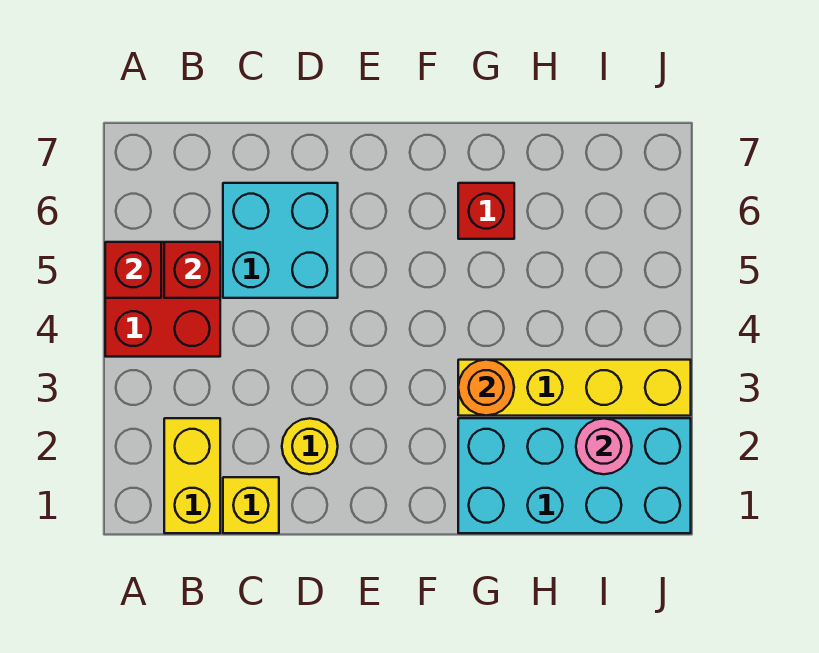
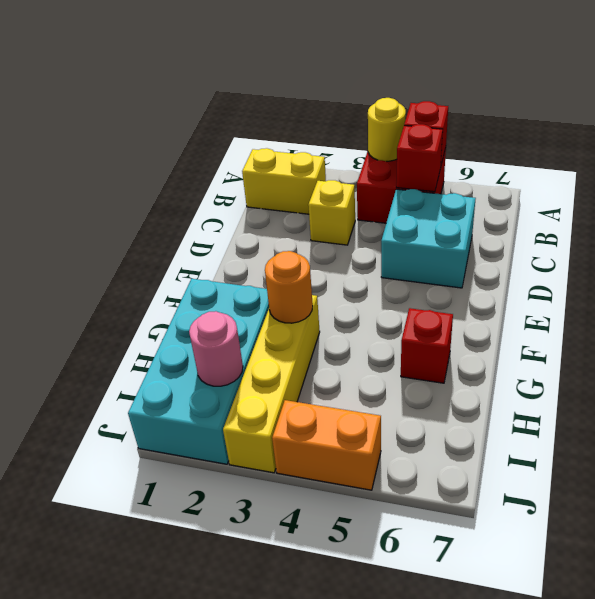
yellow brick C1 level 1 -> yellow brick C3 level 1
yellow round brick D2 level 1 -> yellow round brick A4 level 2
none -> orange brick J4:J5 level 1

